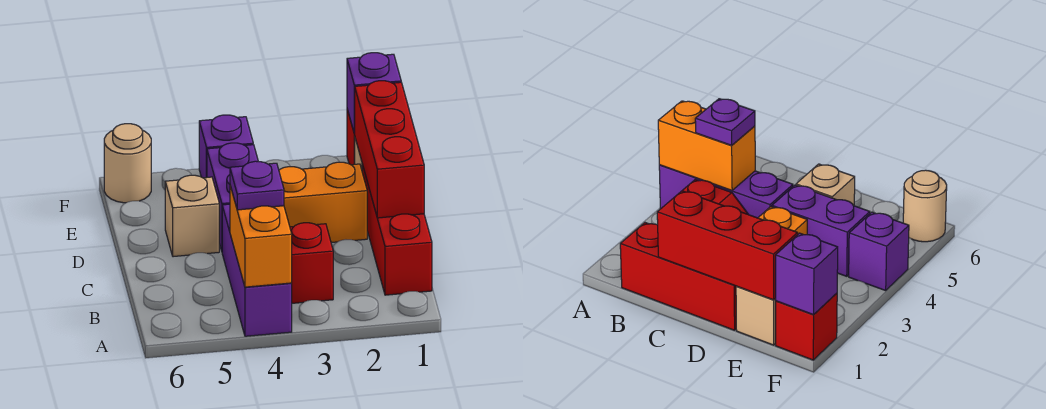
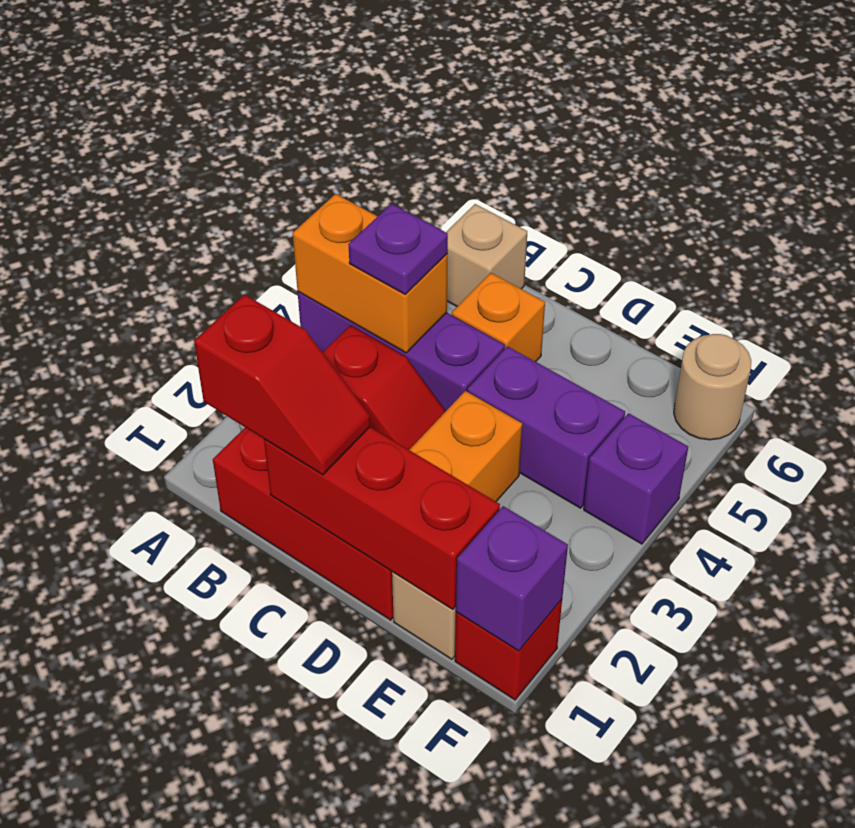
none -> red slope B1:C1 level 3 top B
none -> orange brick C5 level 1
tan brick D5 level 1 -> tan brick B6 level 1

